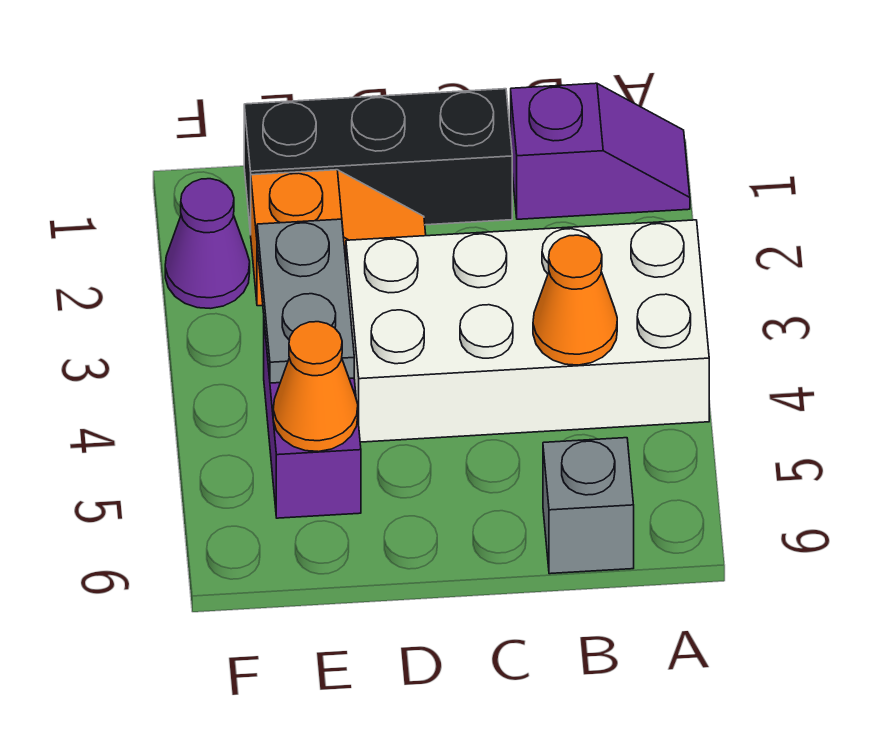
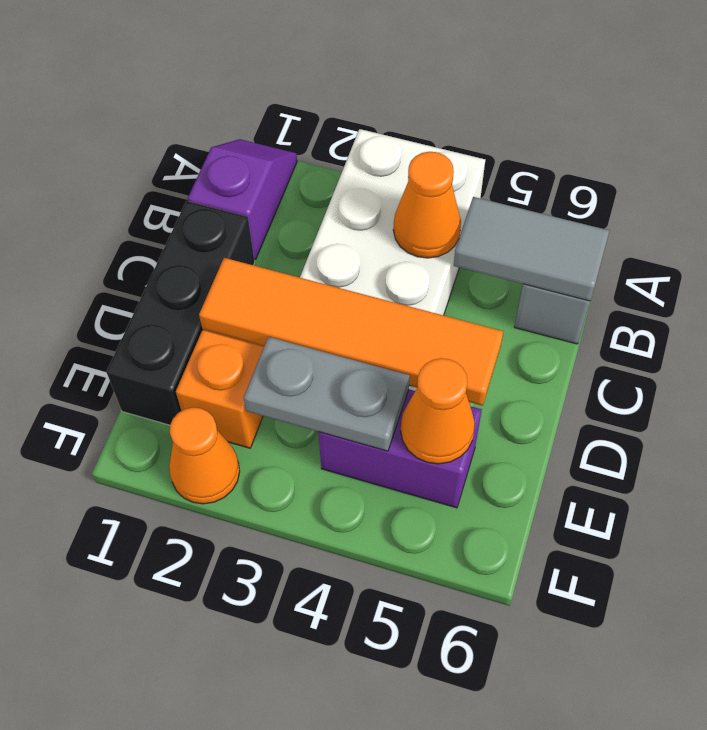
none -> grey tile B5:B6 level 2
none -> orange tile D2:D5 level 2
purple cone F2 level 1 -> orange cone F2 level 1

